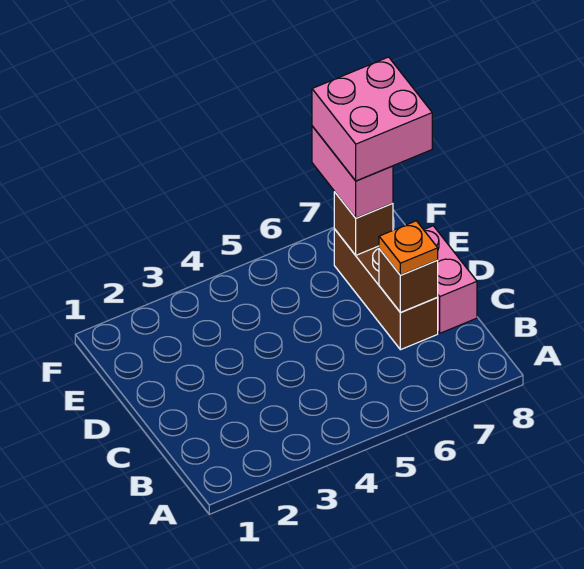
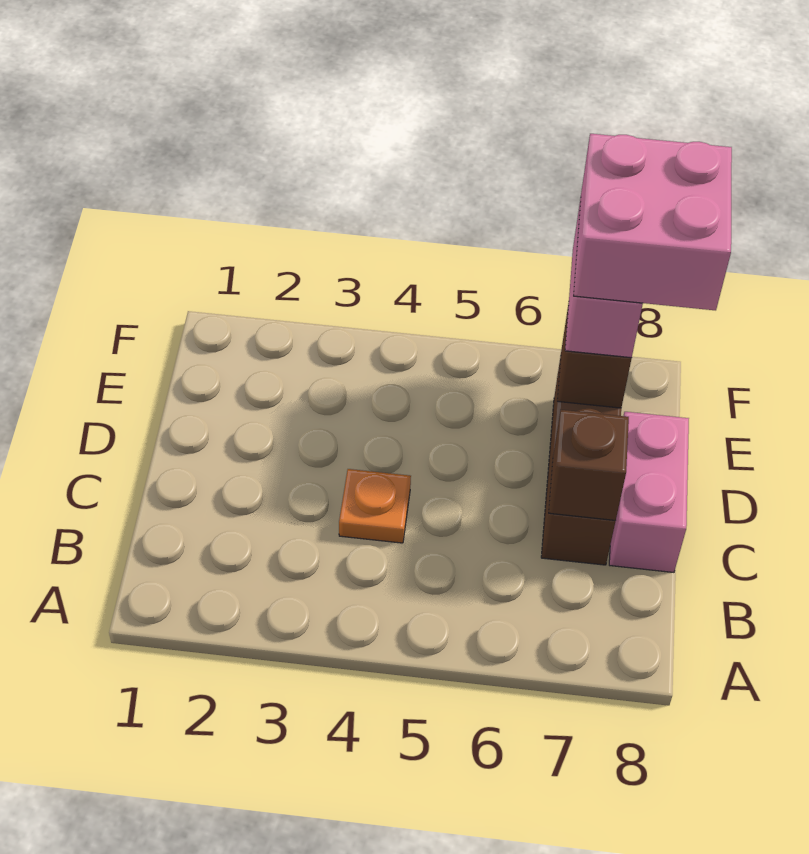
orange plate C7 level 3 -> orange plate C4 level 1

